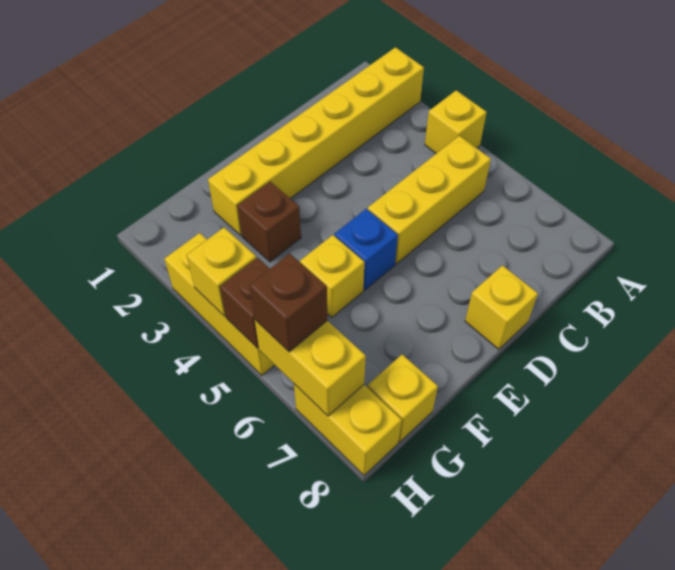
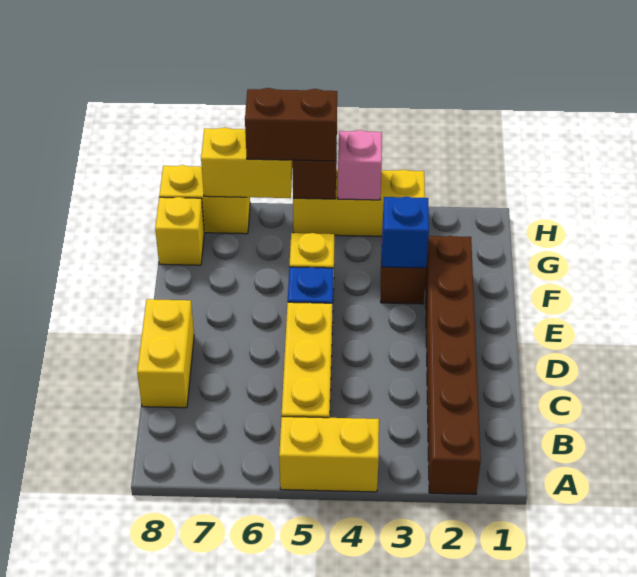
yellow brick A2:F2 level 1 -> brown brick A2:F2 level 1
yellow brick A4 level 1 -> yellow brick A4:A5 level 1
yellow brick D8 level 1 -> yellow brick C8:D8 level 1
none -> blue brick F3 level 2
yellow brick H4 level 2 -> pink brick H4 level 2
brown brick H6 level 3 -> brown brick H5:H6 level 3

